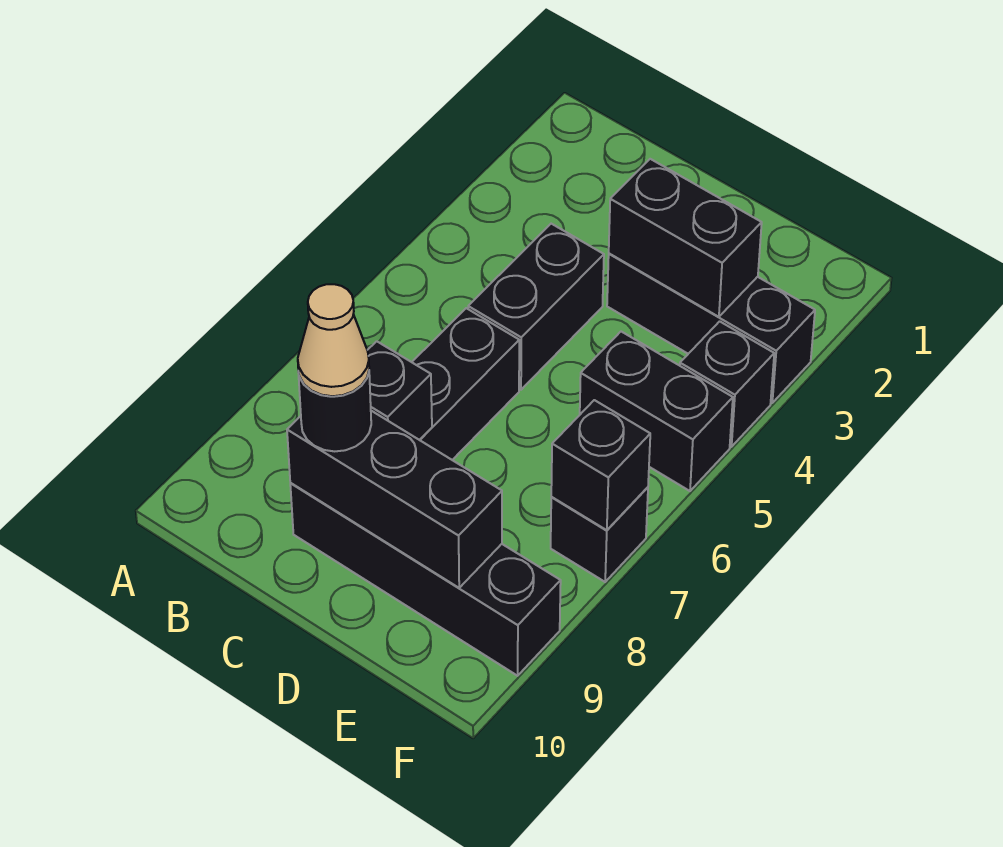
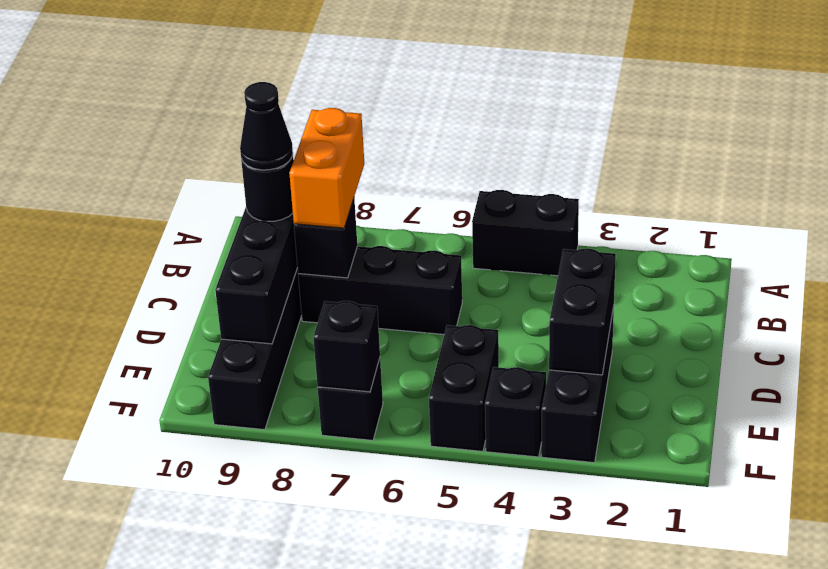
none -> orange brick B8:C8 level 3
black brick C4:C5 level 1 -> black brick A4:A5 level 1
tan cone C9 level 4 -> black cone C9 level 4

